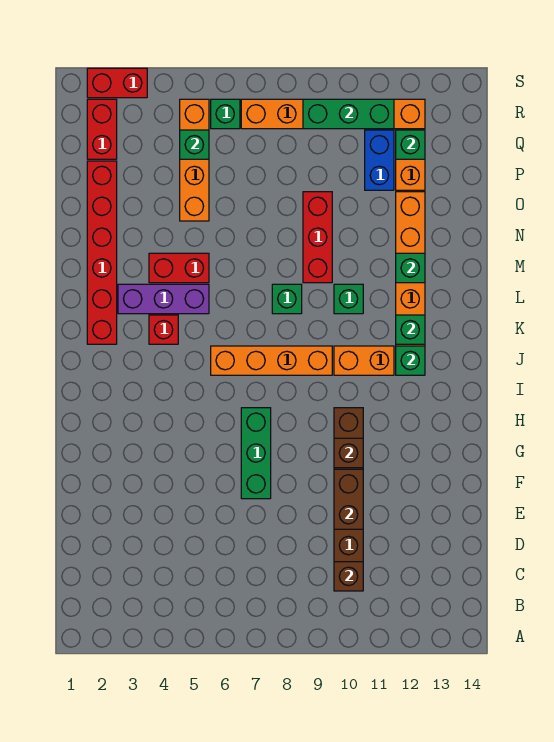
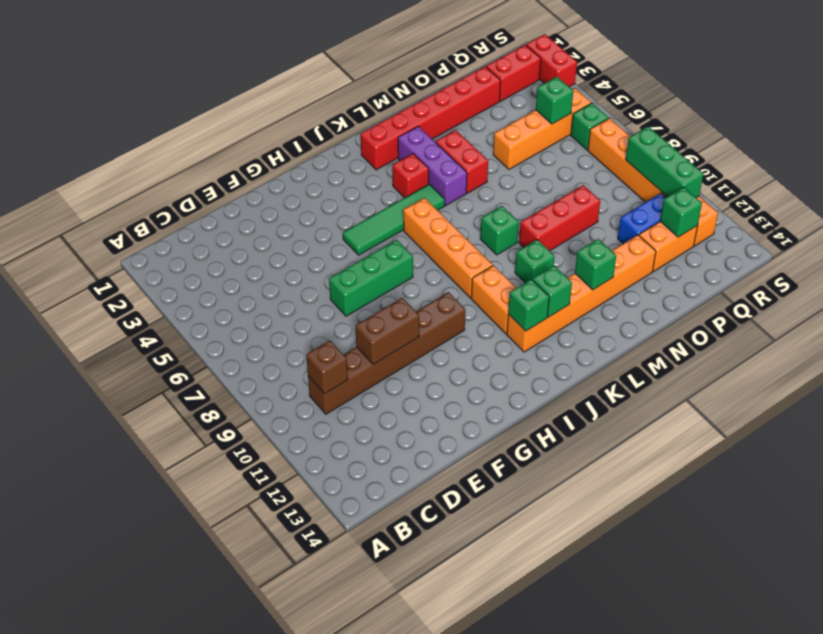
brown brick G10 level 2 -> none
none -> green tile H5:K5 level 1

